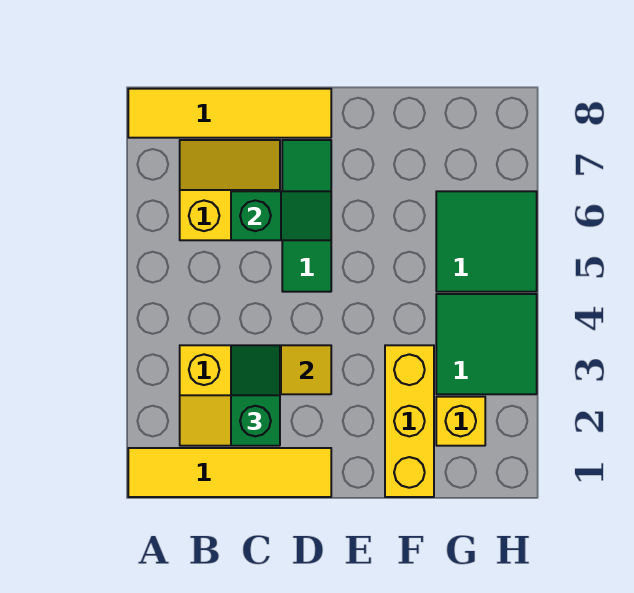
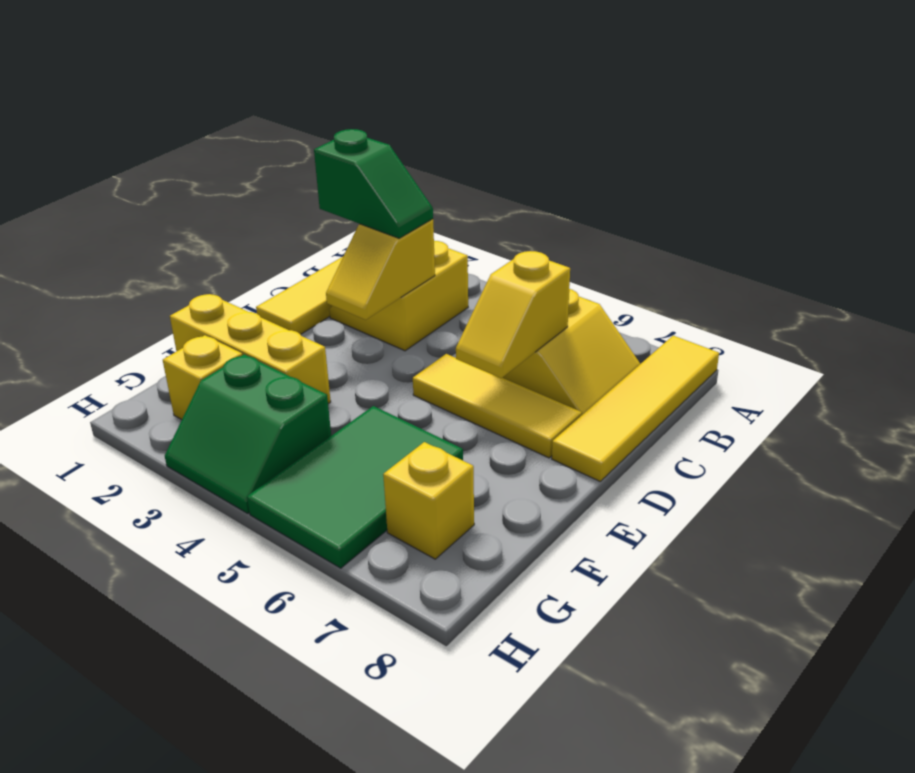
green slope C6:D6 level 2 top C -> yellow slope C6:D6 level 2 top C
green tile D5:D7 level 1 -> yellow tile D5:D7 level 1
green tile G3:H4 level 1 -> green slope G3:H4 level 1 top G
green tile G5:H6 level 1 -> green tile F5:H6 level 1
none -> yellow brick G7 level 1

